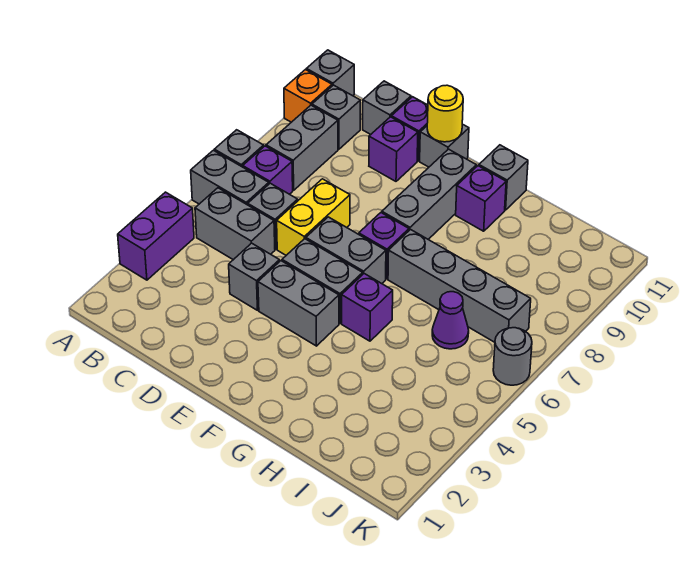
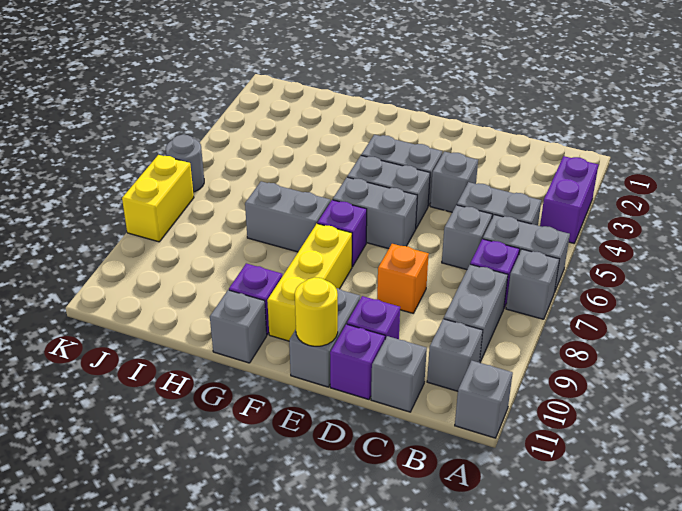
orange brick A10 level 1 -> orange brick D8 level 1
yellow brick D6:D7 level 1 -> yellow brick K7:K8 level 1
grey brick E11 level 1 -> grey brick E10:E11 level 1
grey brick F8:F10 level 1 -> yellow brick F8:F10 level 1
purple brick G5 level 1 -> none
grey brick G7:J7 level 1 -> grey brick G7:H7 level 1
purple cone I6 level 1 -> none

